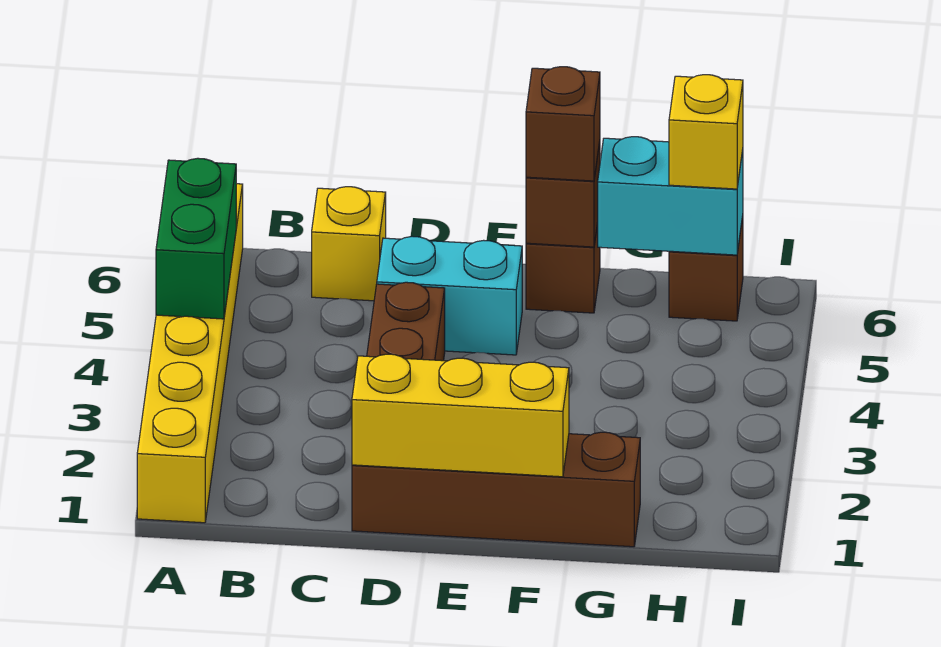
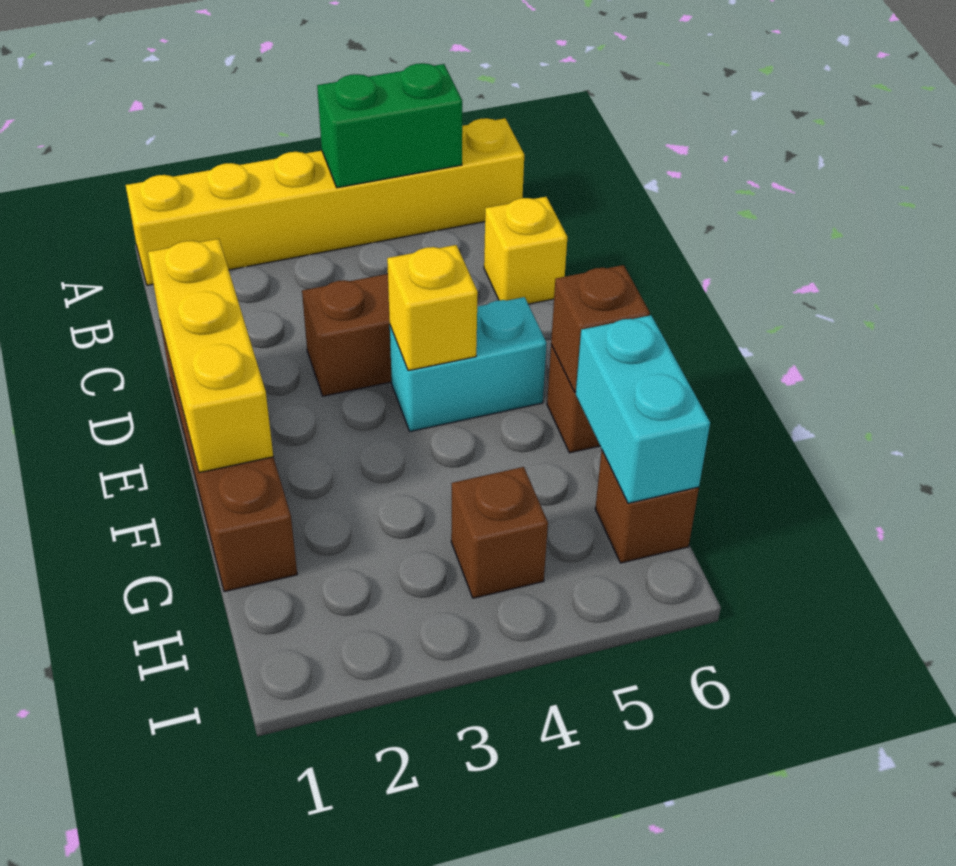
cyan brick D5:E5 level 1 -> cyan brick E4:E5 level 1
brown brick F6 level 3 -> brown brick H4 level 1
yellow brick H6 level 3 -> yellow brick E4 level 2

